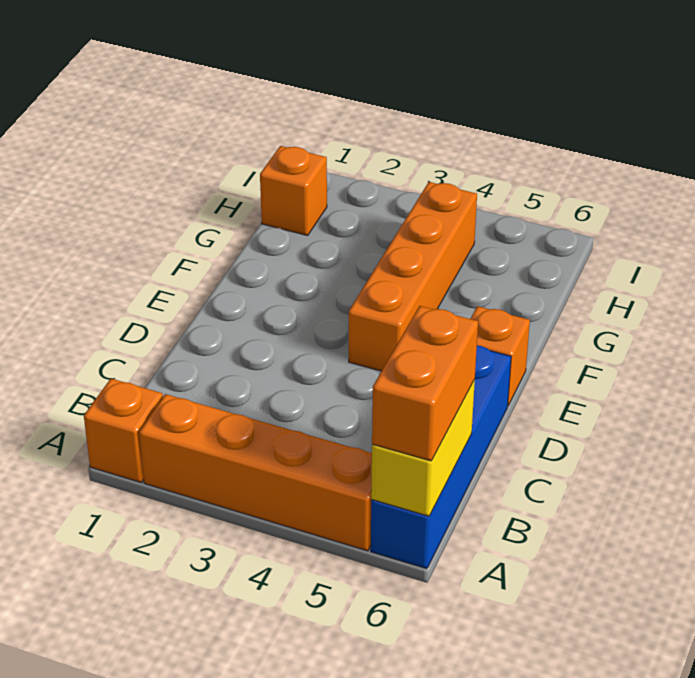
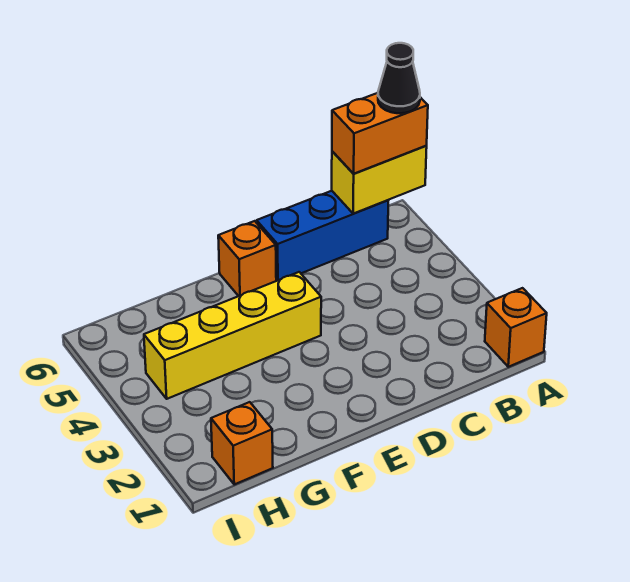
orange brick A2:A5 level 1 -> none
blue brick A6:D6 level 1 -> blue brick B6:D6 level 1
none -> black cone A6 level 4
orange brick E4:H4 level 1 -> yellow brick E4:H4 level 1

